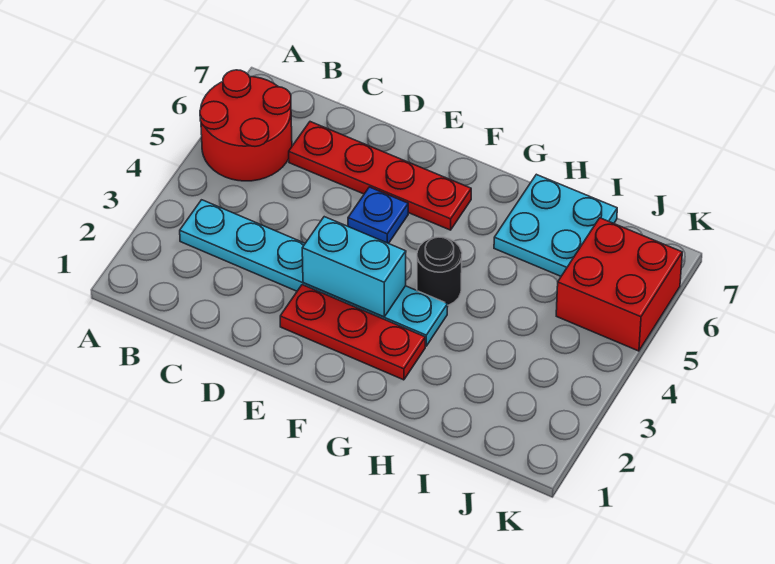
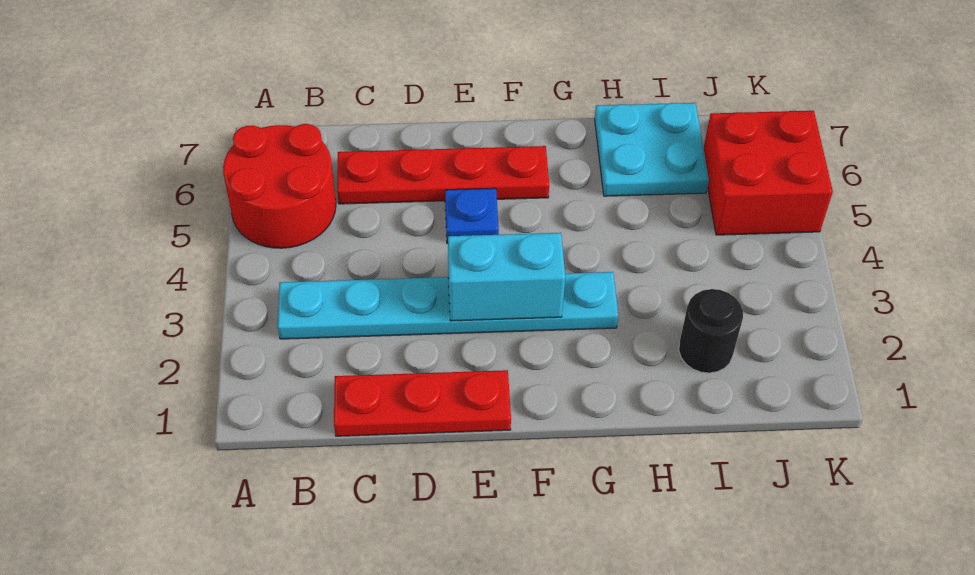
red plate E2:G2 level 1 -> red plate C1:E1 level 1
black round brick G4 level 1 -> black round brick I2 level 1

